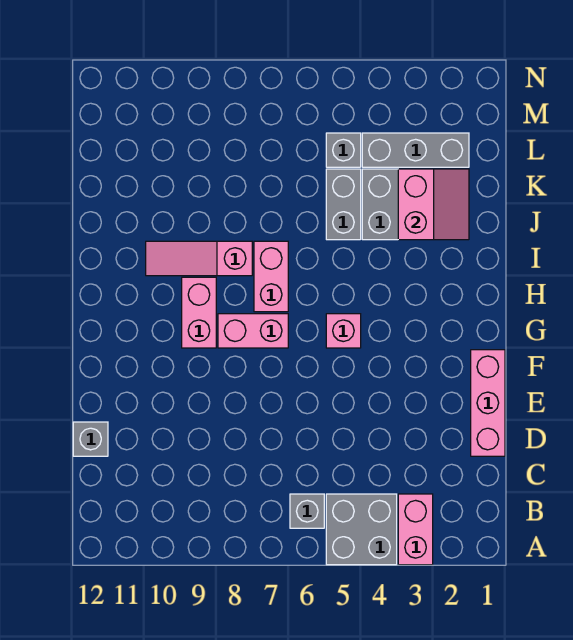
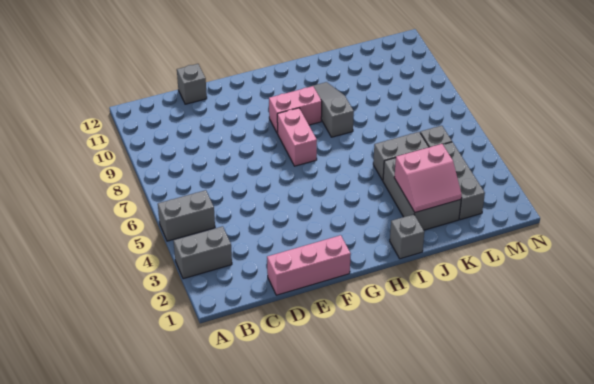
pink brick A3:B3 level 1 -> grey brick A3:B3 level 1
grey brick A4:B5 level 1 -> grey brick A5:B5 level 1
grey brick B6 level 1 -> grey brick I1 level 1
pink brick G5 level 1 -> none
pink brick H7:I7 level 1 -> none
pink slope I8:I10 level 1 top 8 -> grey slope I8:I10 level 1 top 8

